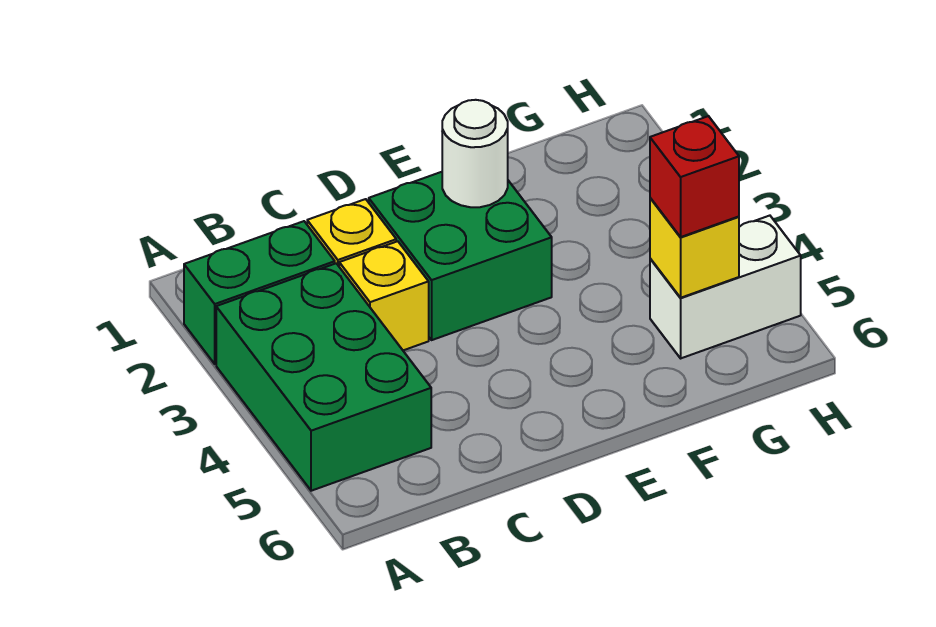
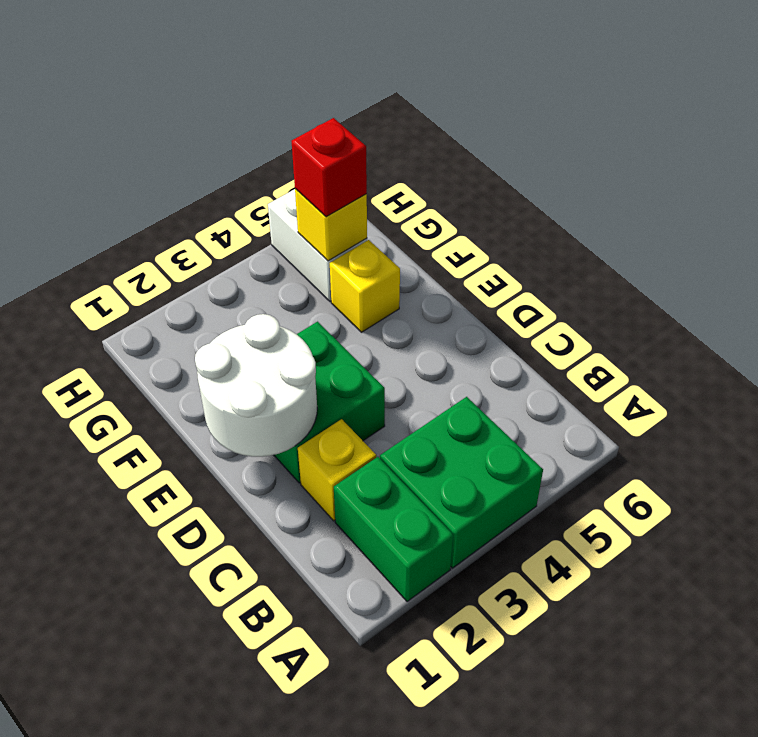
green brick A3:B5 level 1 -> green brick A3:B4 level 1
yellow brick C3 level 1 -> yellow brick F5 level 1
white round brick E2 level 2 -> white round brick D1:E2 level 2

